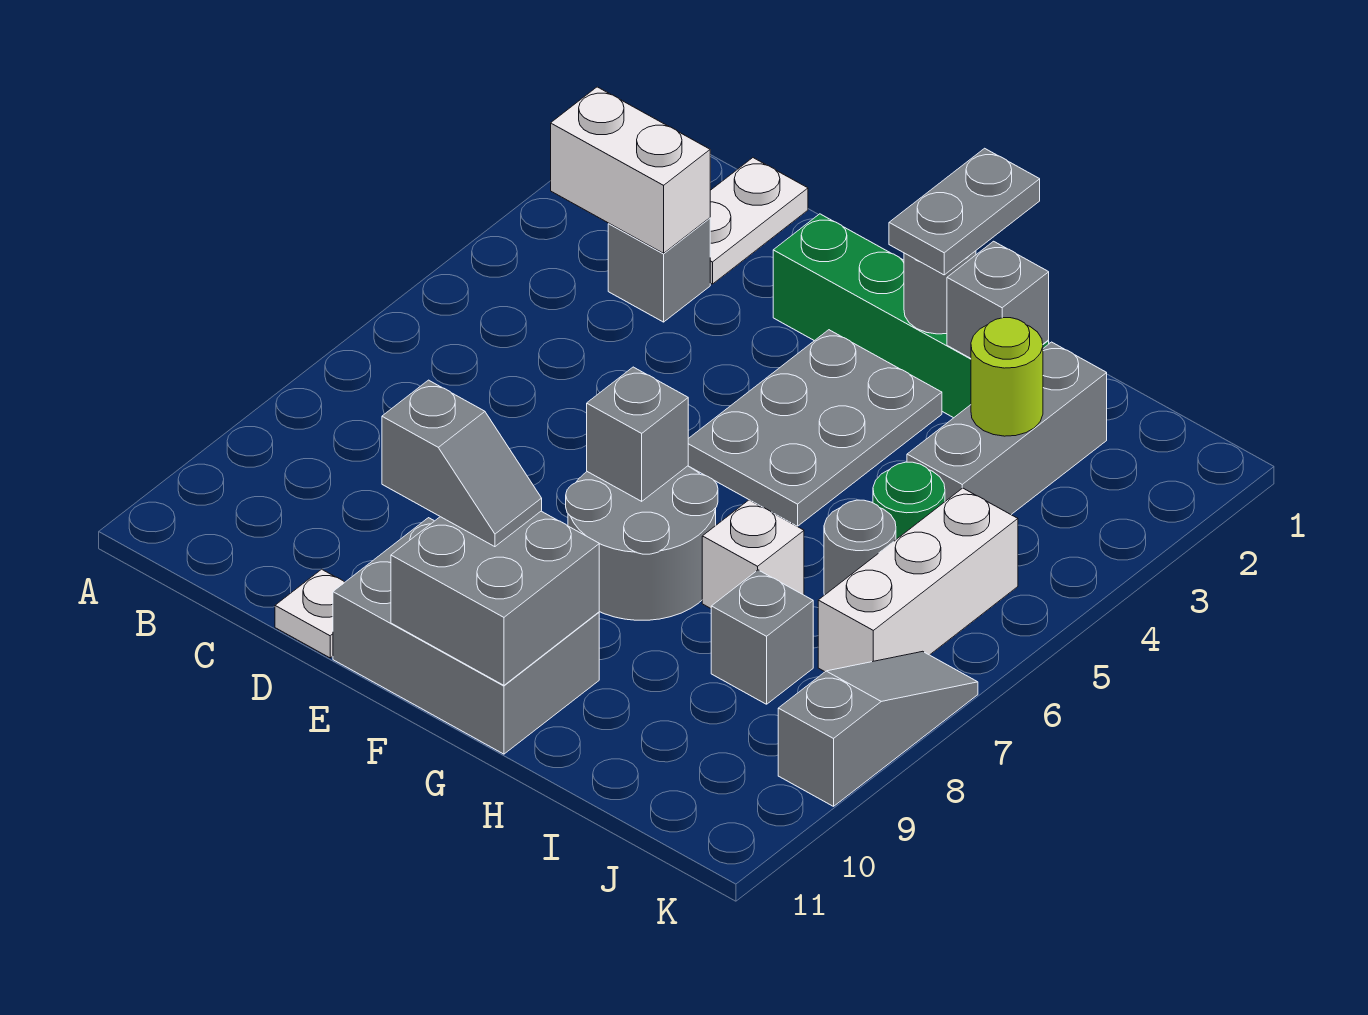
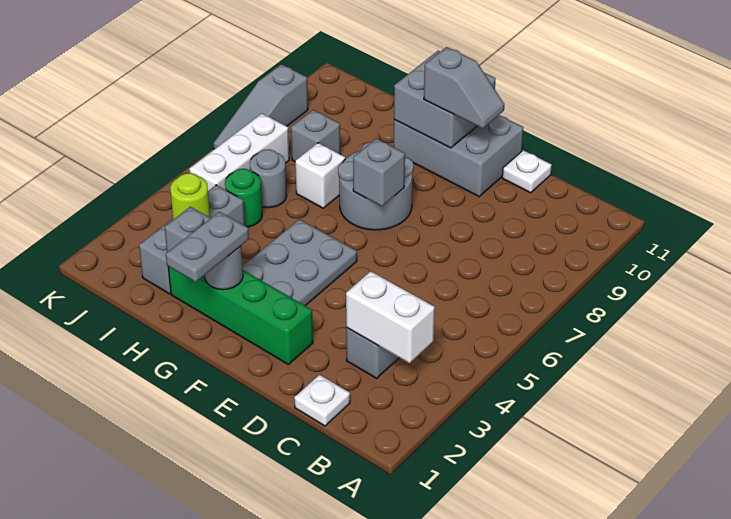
white plate C1:C2 level 1 -> white plate C1 level 1
grey slope E10:F10 level 3 top E -> grey slope E10:F10 level 3 top F

